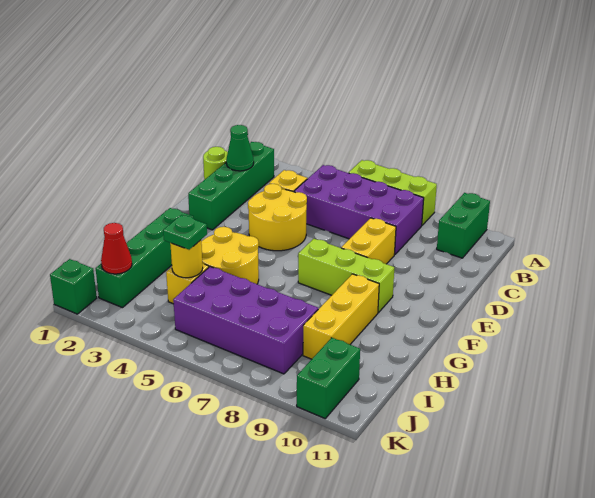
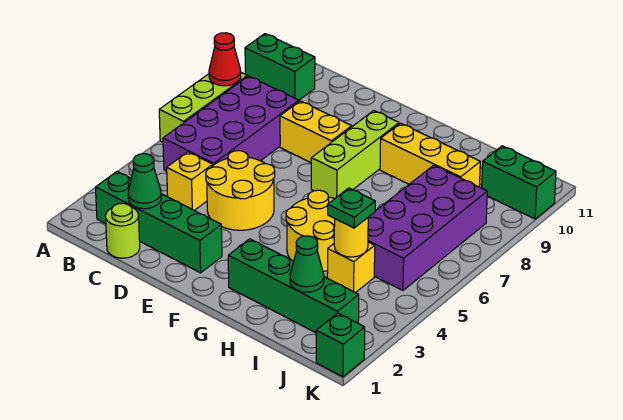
none -> green cone I2 level 2
red cone J2 level 2 -> red cone A8 level 2

